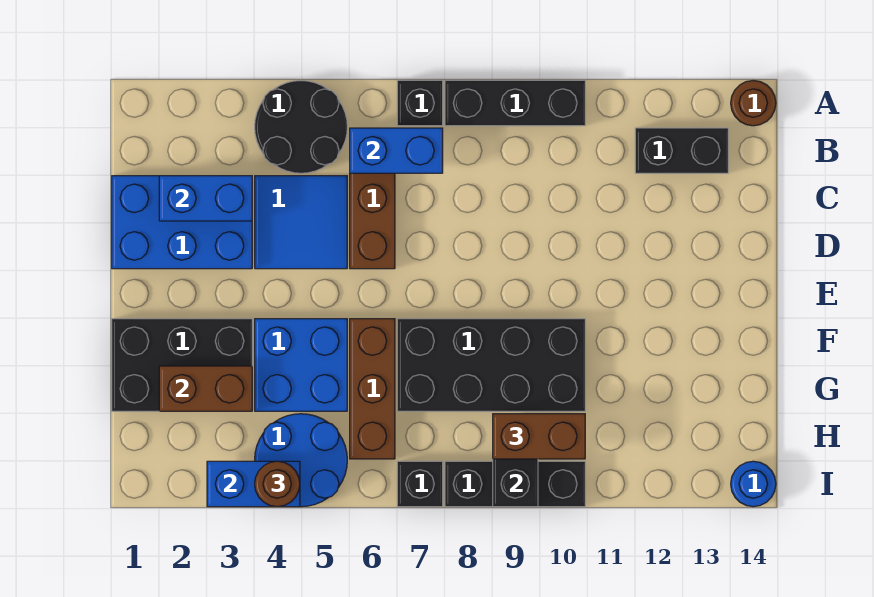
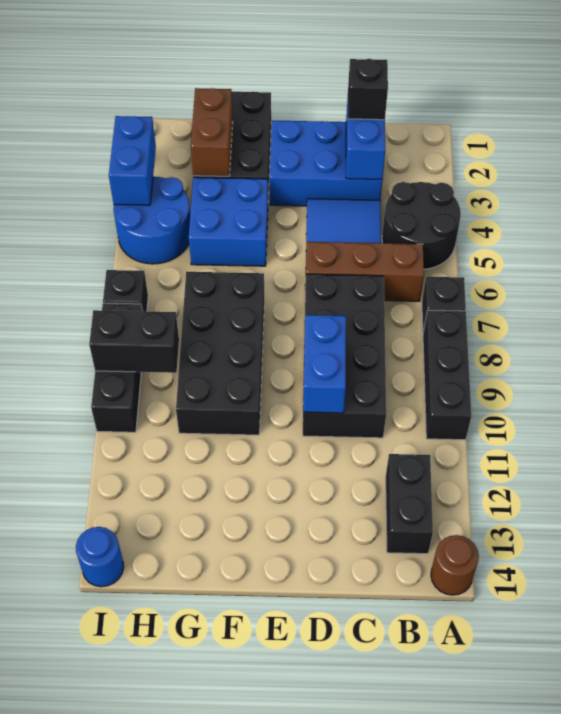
blue brick B6:B7 level 2 -> blue brick D9:D10 level 2
blue brick C1:D3 level 1 -> blue brick C2:E3 level 1
none -> black brick C2 level 3
none -> black brick C7:D10 level 1
brown brick F6:H6 level 1 -> none
brown brick H9:H10 level 3 -> none
brown round brick I4 level 3 -> none

